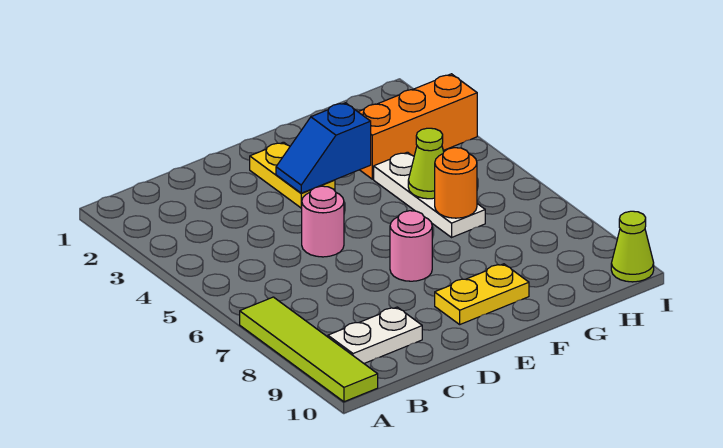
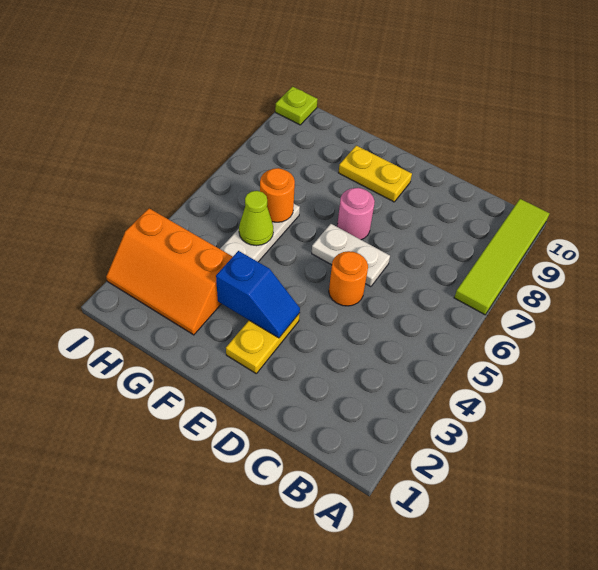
white plate B9:C9 level 1 -> white plate D6:E6 level 1
pink round brick D5 level 1 -> orange round brick D5 level 1
lime cone I10 level 1 -> lime plate I10 level 1

